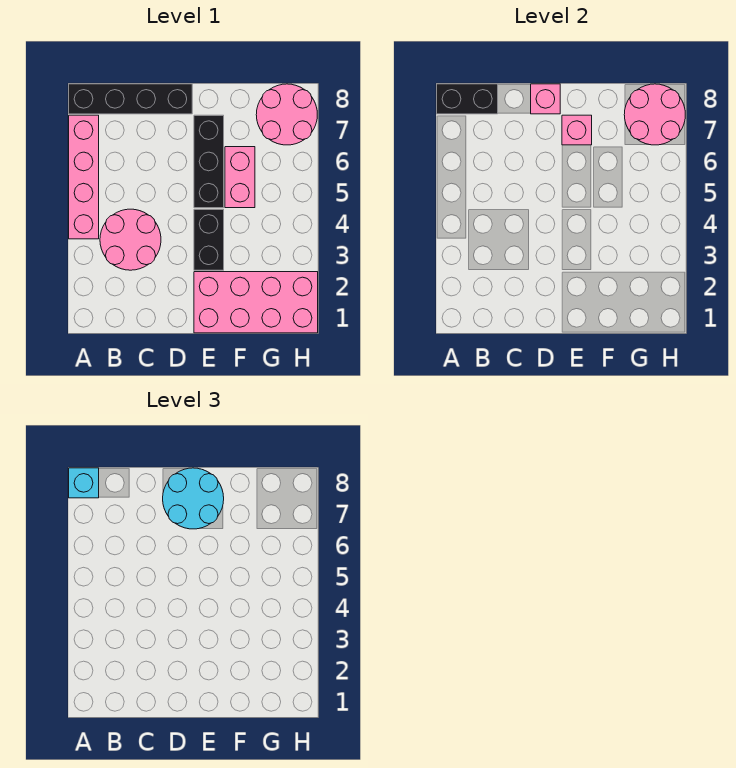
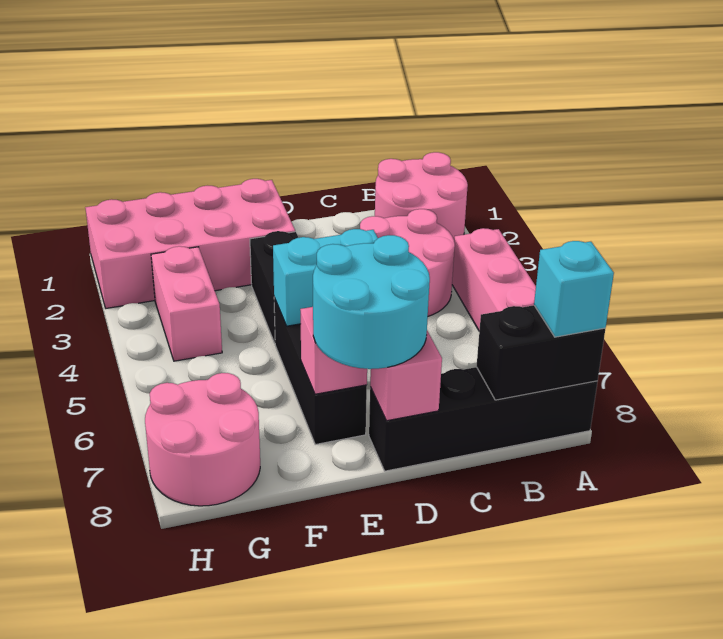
none -> cyan brick D5:E5 level 2
pink brick F5:F6 level 1 -> pink brick G3:G4 level 1
pink round brick G7:H8 level 2 -> pink round brick A1:B2 level 1

